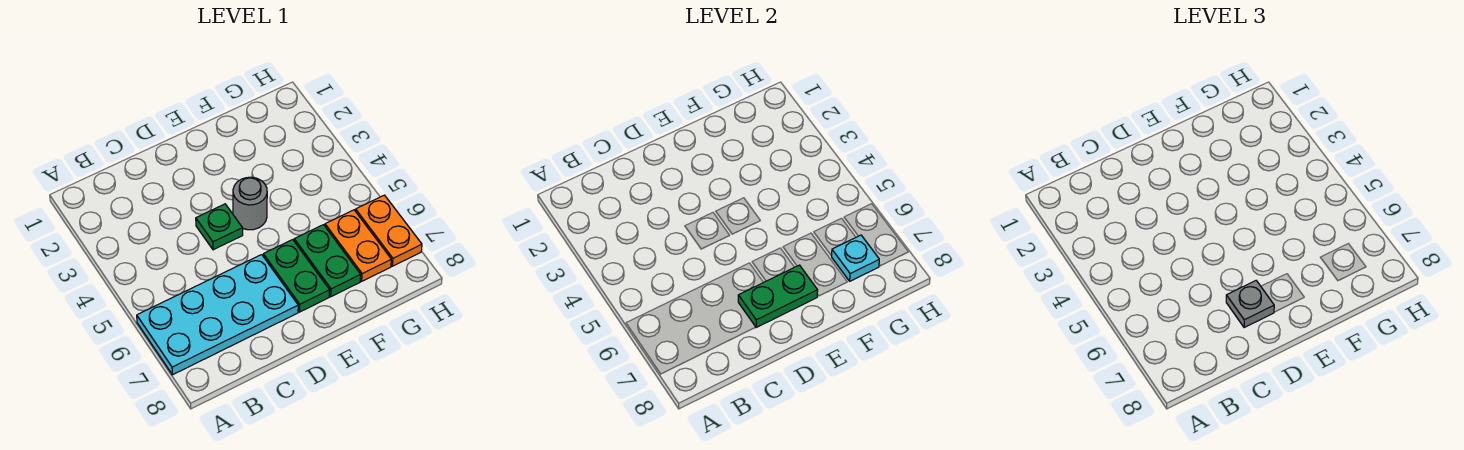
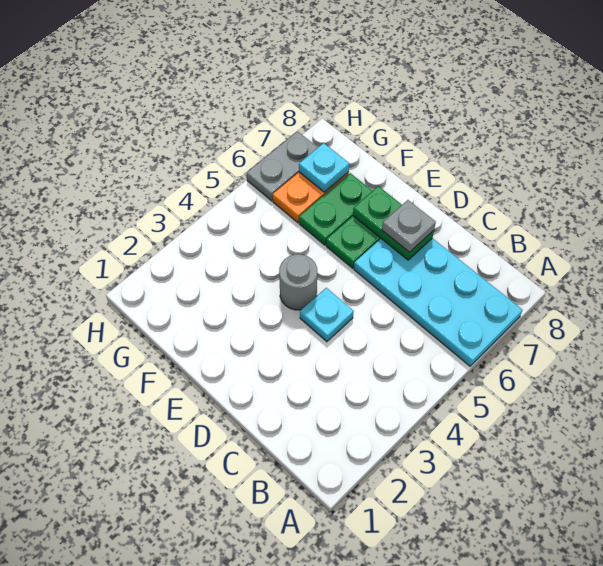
green plate D4 level 1 -> cyan plate D4 level 1
orange plate H6:H7 level 1 -> grey plate H6:H7 level 1

